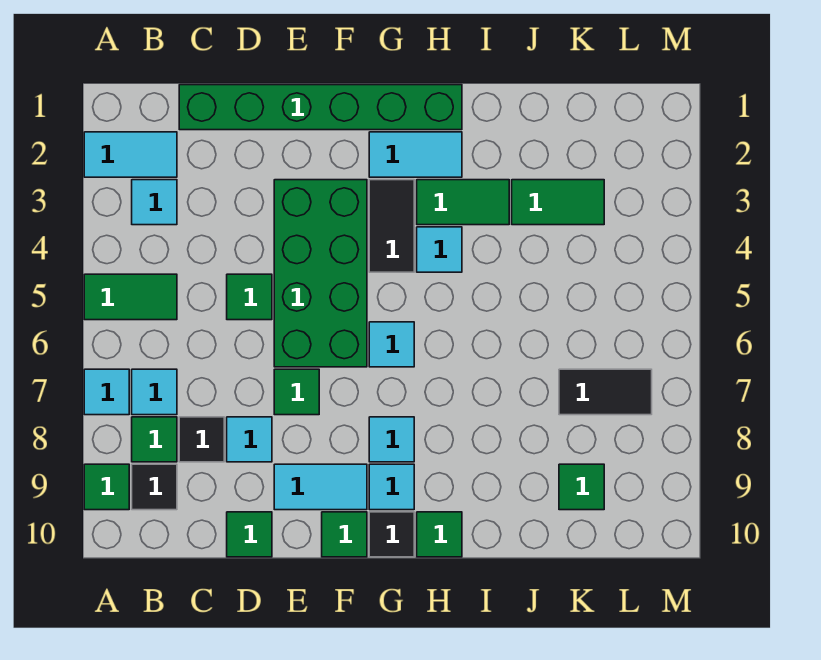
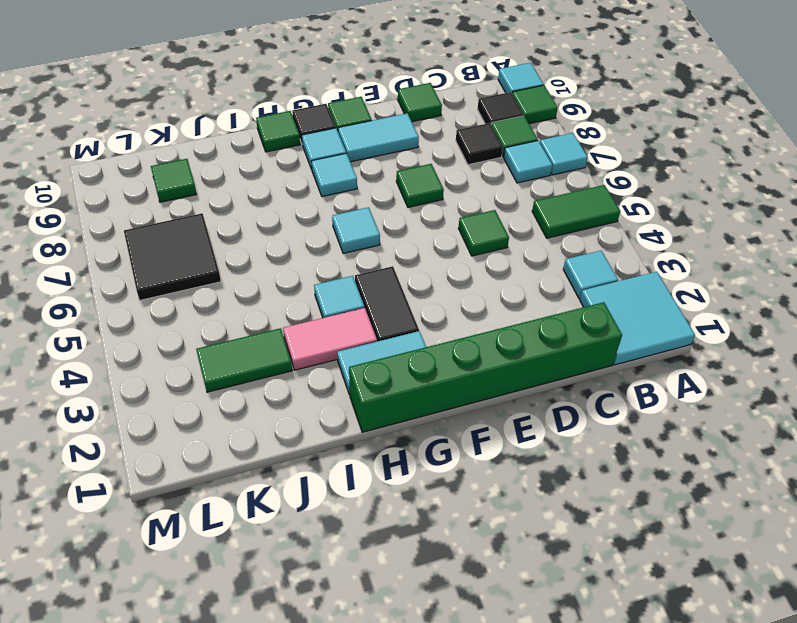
cyan tile A2:B2 level 1 -> cyan tile A1:B2 level 1
cyan tile D8 level 1 -> cyan tile A10 level 1
green brick E3:F6 level 1 -> none
green tile H3:I3 level 1 -> pink tile H3:I3 level 1
black tile K7:L7 level 1 -> black tile K6:L7 level 1

